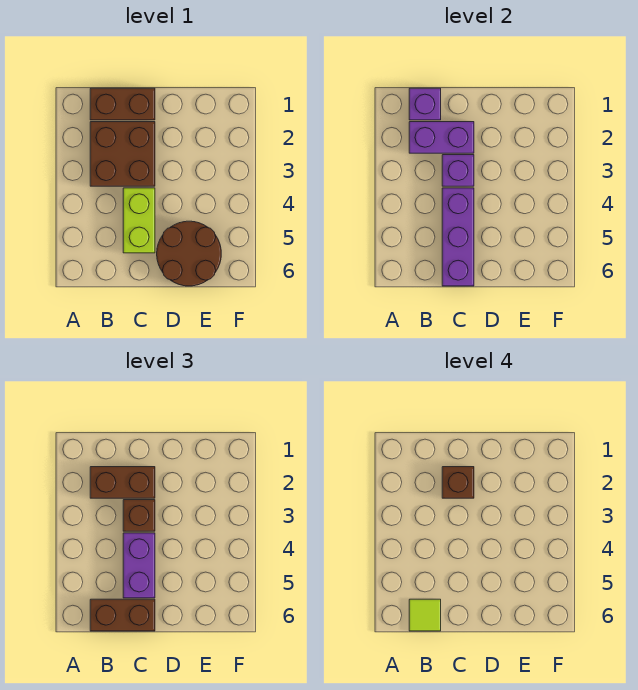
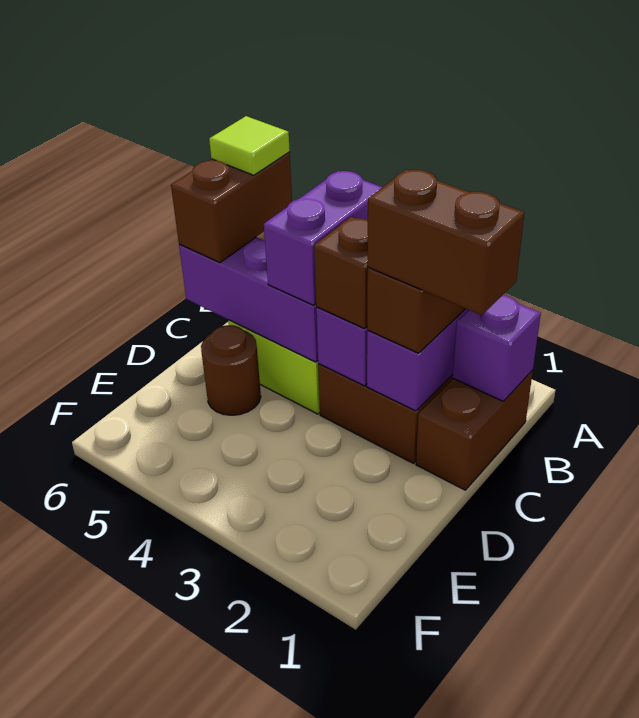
brown brick C2 level 4 -> brown brick C1:C2 level 4
purple brick C4:C5 level 3 -> purple brick B4:C4 level 3
brown round brick D5:E6 level 1 -> brown round brick D5 level 1

